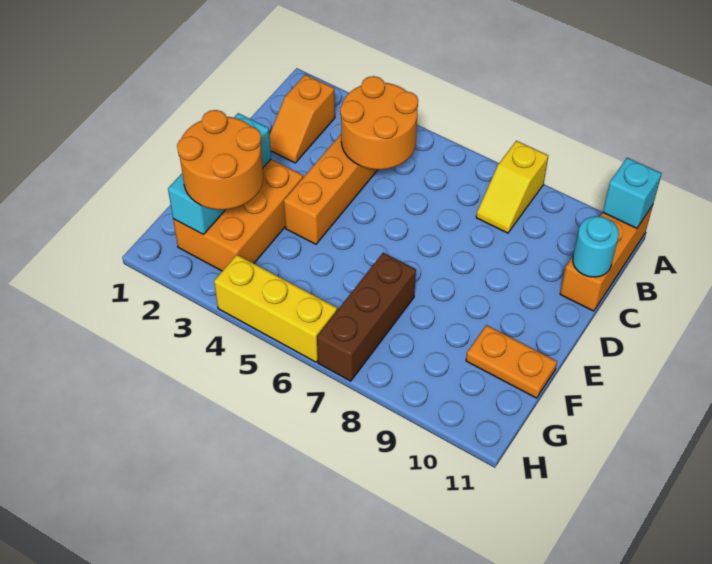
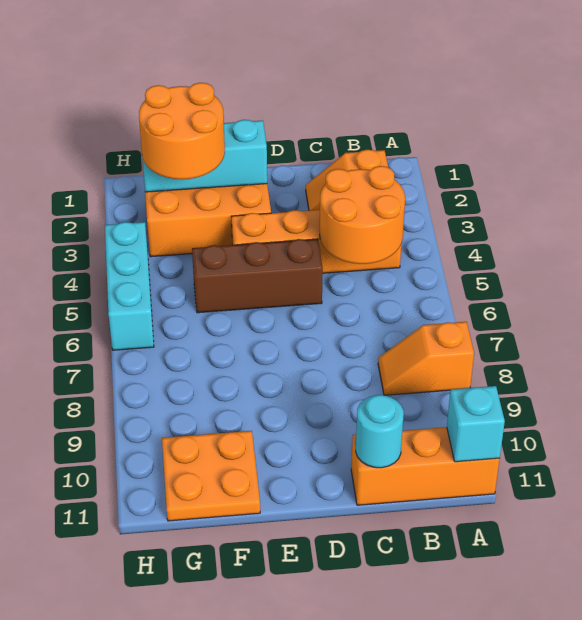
yellow slope A8:B8 level 1 top A -> orange slope A8:B8 level 1 top A
brown brick F7:H7 level 1 -> brown brick D5:F5 level 1
orange plate F10:F11 level 1 -> orange plate F10:G11 level 1
yellow brick H4:H6 level 1 -> cyan brick H4:H6 level 1

